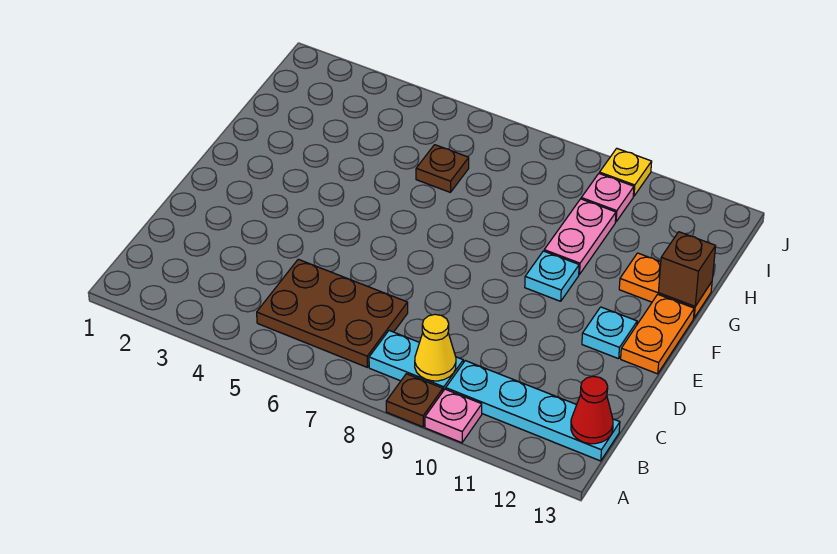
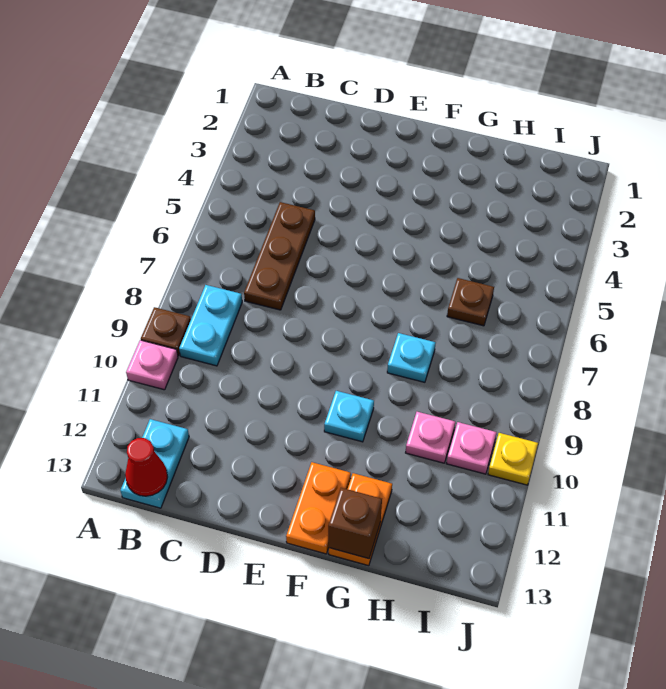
brown plate B5:C7 level 1 -> brown plate C5:C7 level 1
yellow cone B9 level 2 -> none
cyan plate B10:B13 level 1 -> cyan plate B12:B13 level 1
cyan plate E12 level 1 -> cyan plate G8 level 1
orange plate E13:F13 level 1 -> orange plate F12:F13 level 1
pink plate G10:H10 level 1 -> pink plate H10 level 1

